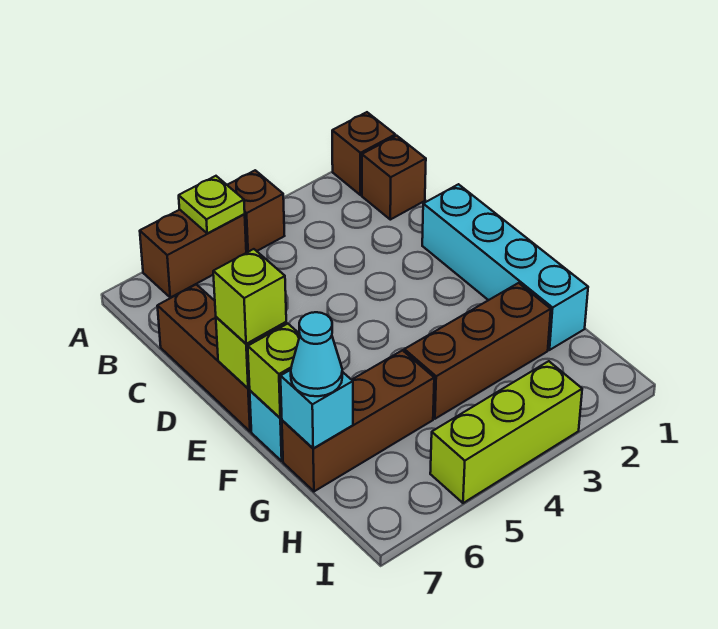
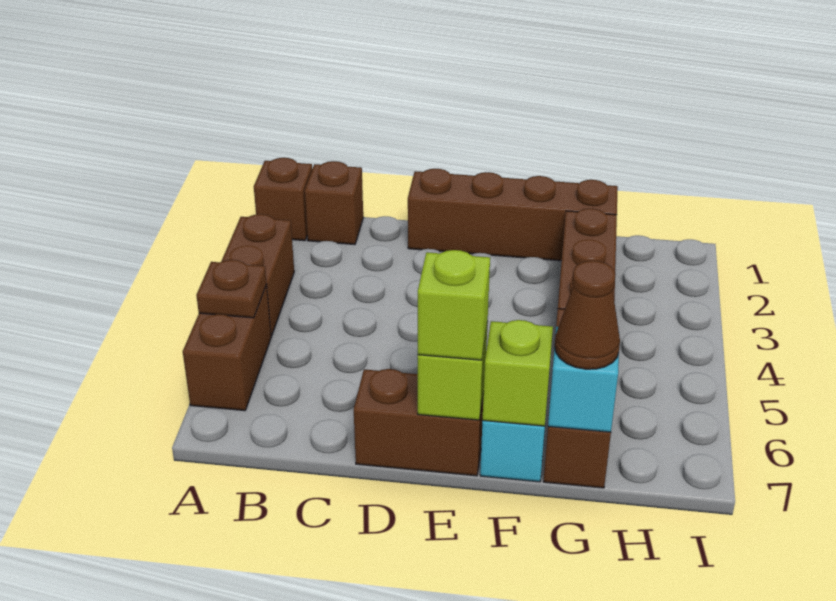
brown brick A4 level 1 -> brown brick A3:A4 level 1
lime plate A5 level 2 -> brown plate A5 level 2
brown brick C7:E7 level 1 -> brown brick D7:E7 level 1
cyan brick D1:G1 level 1 -> brown brick D1:G1 level 1
cyan cone G7 level 3 -> brown cone G7 level 3
lime brick I3:I5 level 1 -> none

